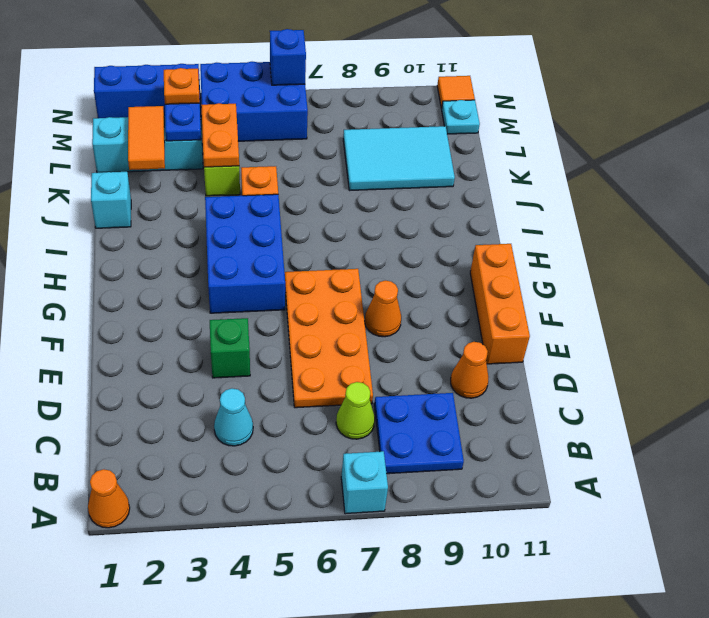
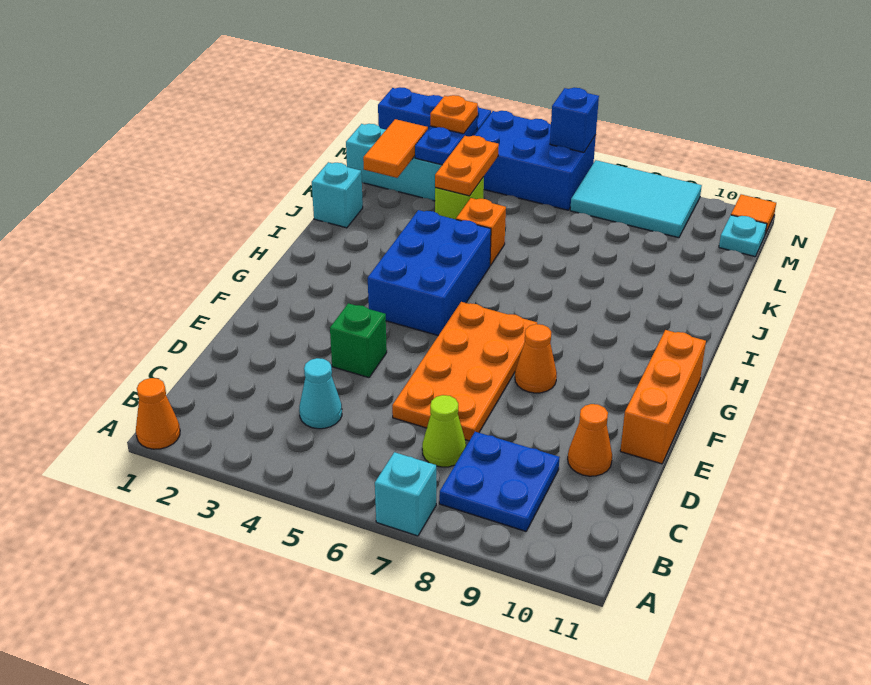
cyan tile K8:L10 level 1 -> cyan tile M7:N9 level 1

